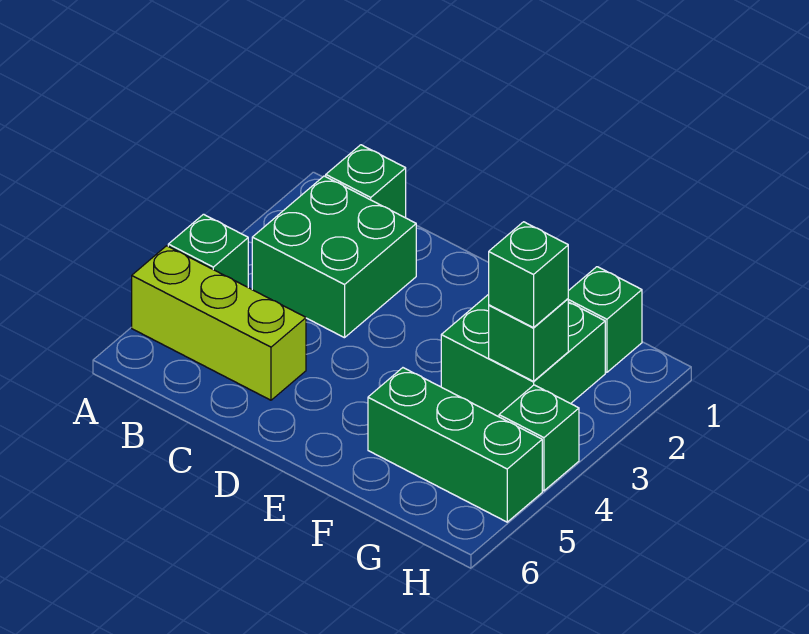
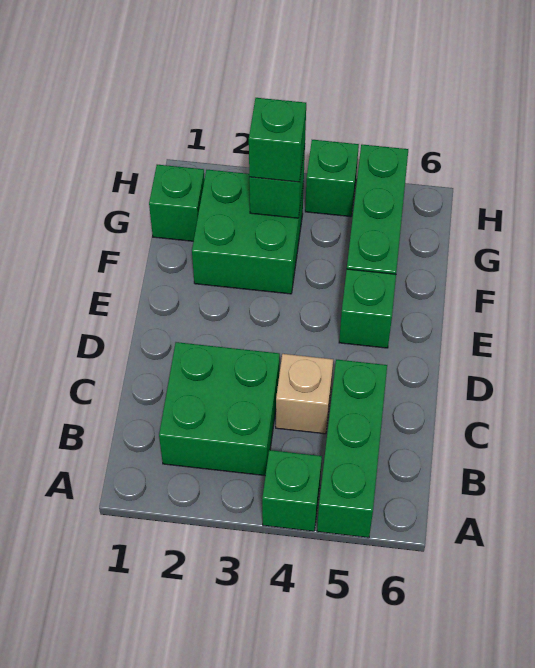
lime brick A5:C5 level 1 -> green brick A5:C5 level 1
green brick B1 level 1 -> green brick E5 level 1
none -> tan brick C4 level 1

